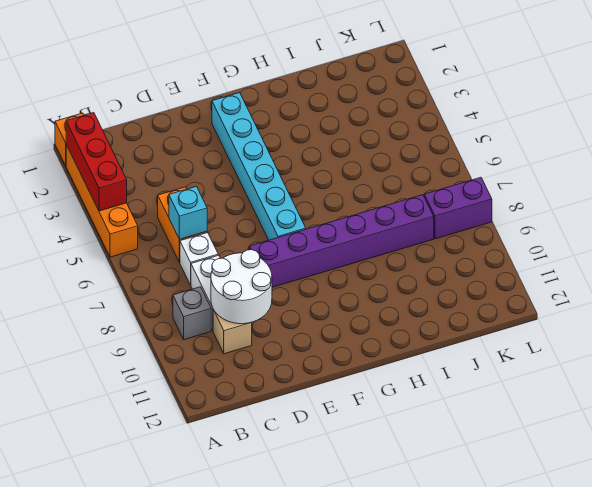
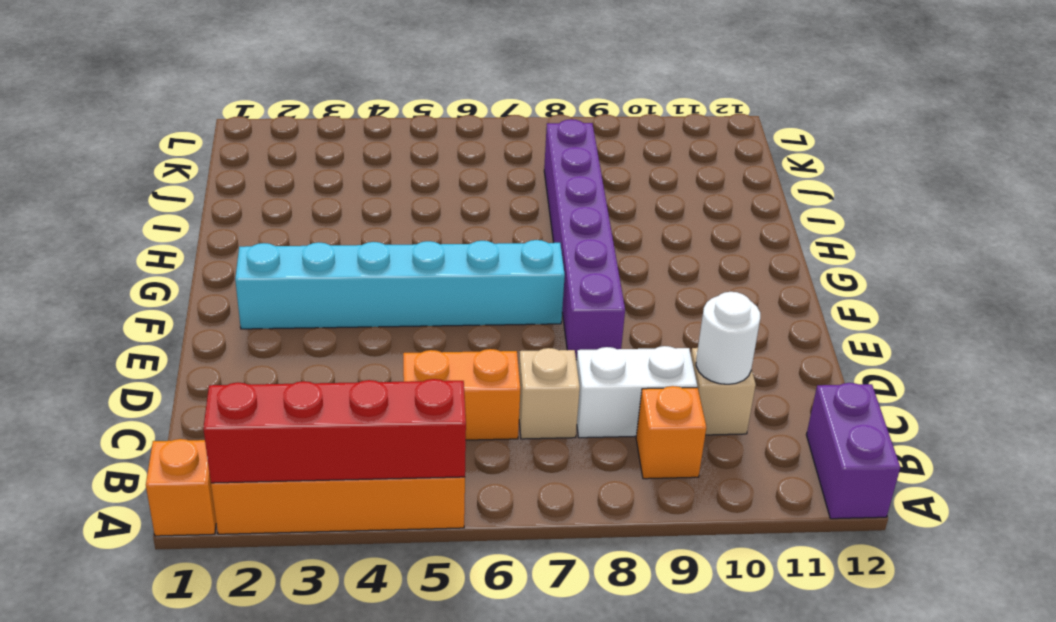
red brick A2:A4 level 2 -> red brick A2:A5 level 2
grey brick B9 level 1 -> orange brick B9 level 1
cyan brick C6 level 2 -> none
white brick C7 level 1 -> tan brick C7 level 1
white round brick C9:D10 level 2 -> white round brick C10 level 2
purple brick K8:L8 level 1 -> purple brick A12:B12 level 1

